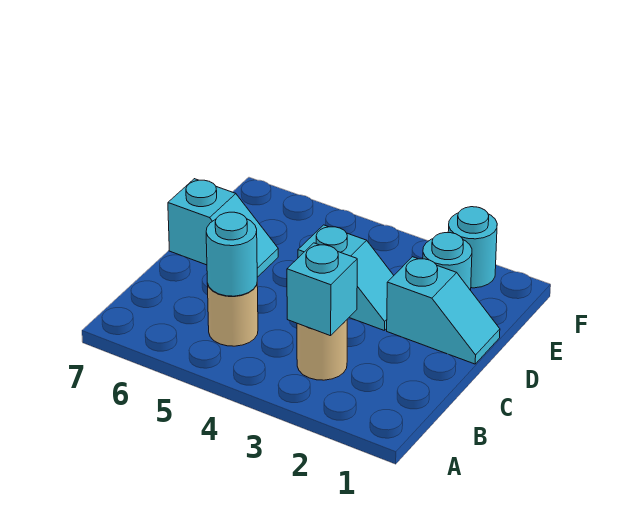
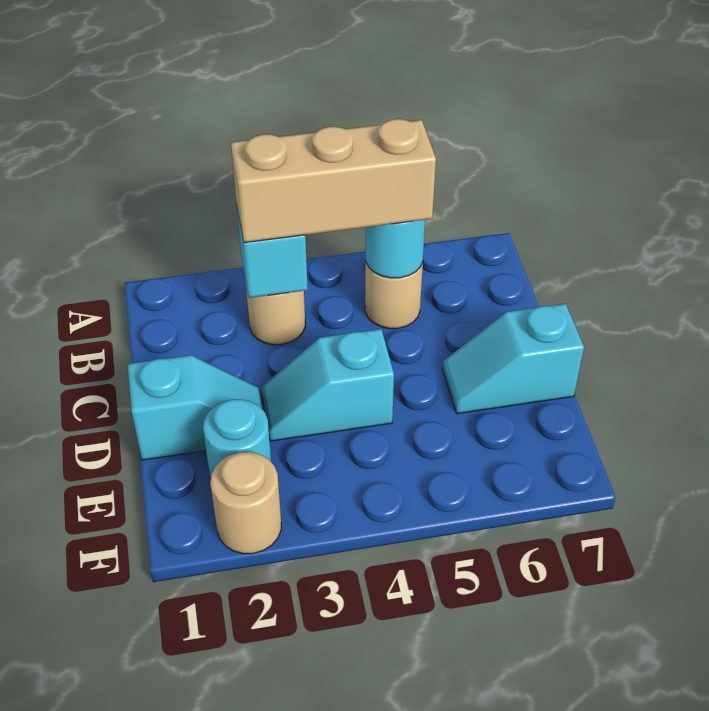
none -> tan brick B3:B5 level 3
cyan slope D1:D2 level 1 top 2 -> cyan slope D1:D2 level 1 top 1
cyan round brick F2 level 1 -> tan round brick F2 level 1

